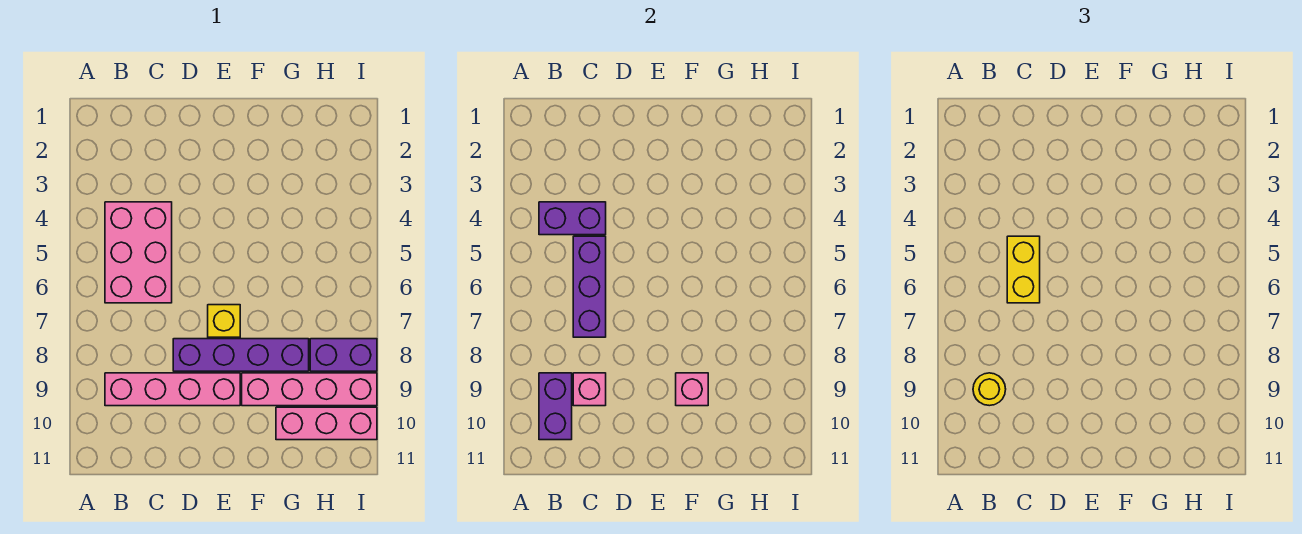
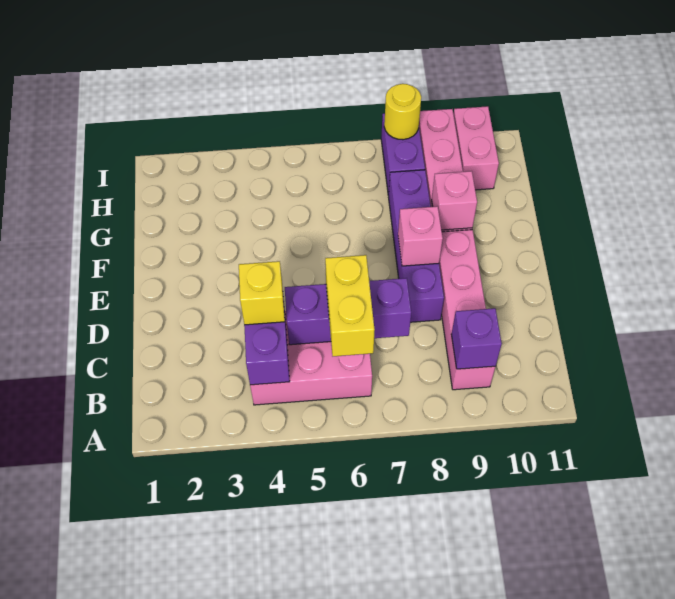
purple brick B9:B10 level 2 -> purple brick B9 level 2
yellow round brick B9 level 3 -> yellow round brick I8 level 2
yellow brick C5:C6 level 3 -> yellow brick B6:C6 level 3
pink brick C9 level 2 -> pink brick E8 level 2
yellow brick E7 level 1 -> yellow brick C4 level 3
pink brick G10:I10 level 1 -> pink brick H10:I10 level 1

